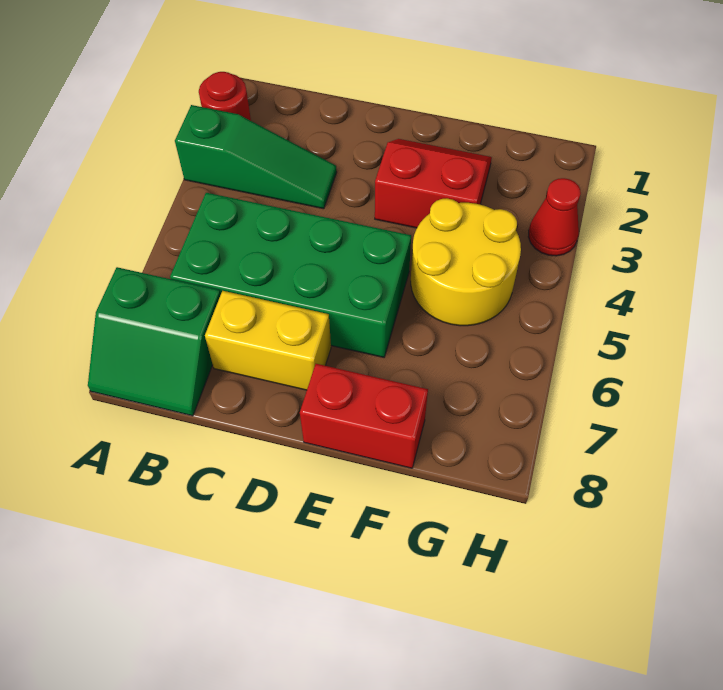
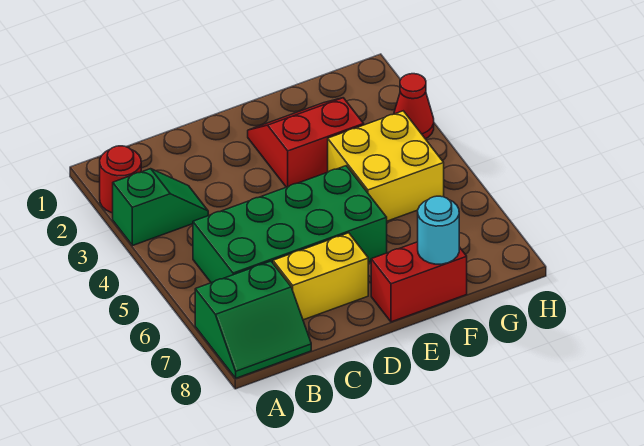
green slope A3:C3 level 1 top A -> green slope A3:B3 level 1 top A
yellow round brick F4:G5 level 1 -> yellow brick F4:G5 level 1
none -> cyan round brick F8 level 2

